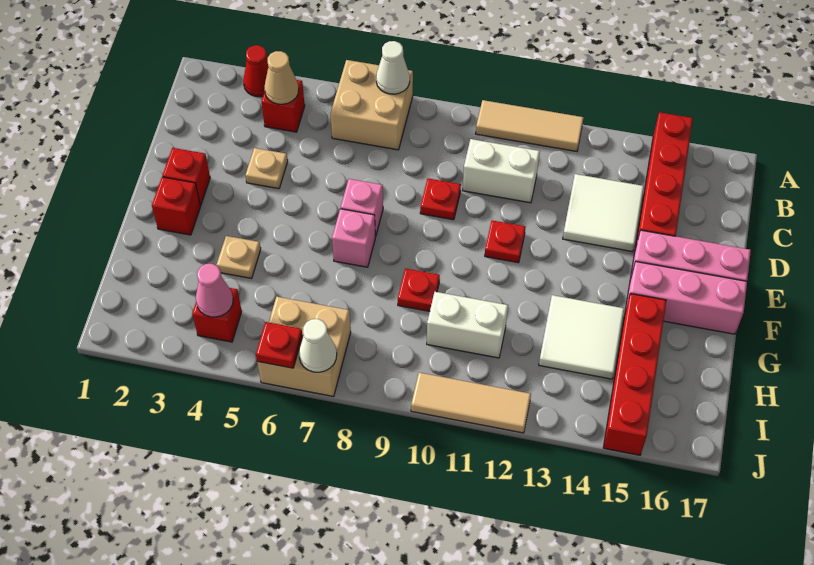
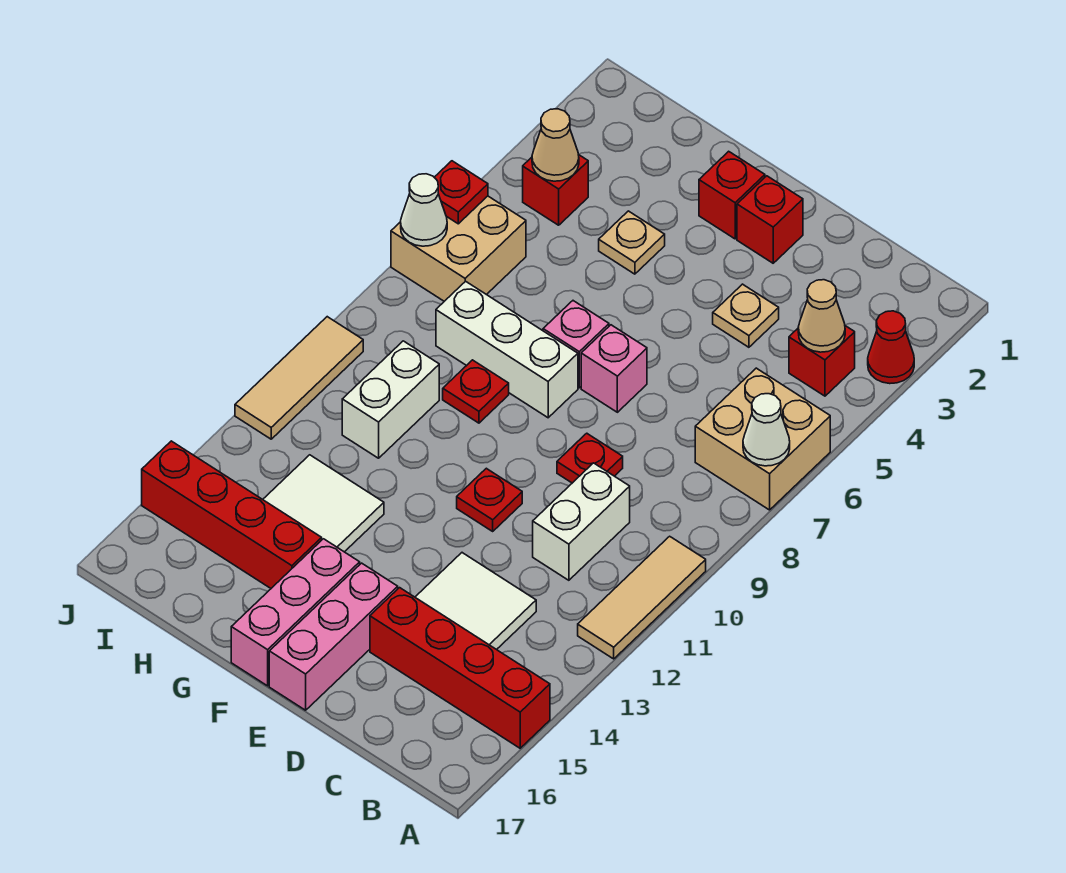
none -> white brick F8:H8 level 1
pink cone I4 level 2 -> tan cone I4 level 2

